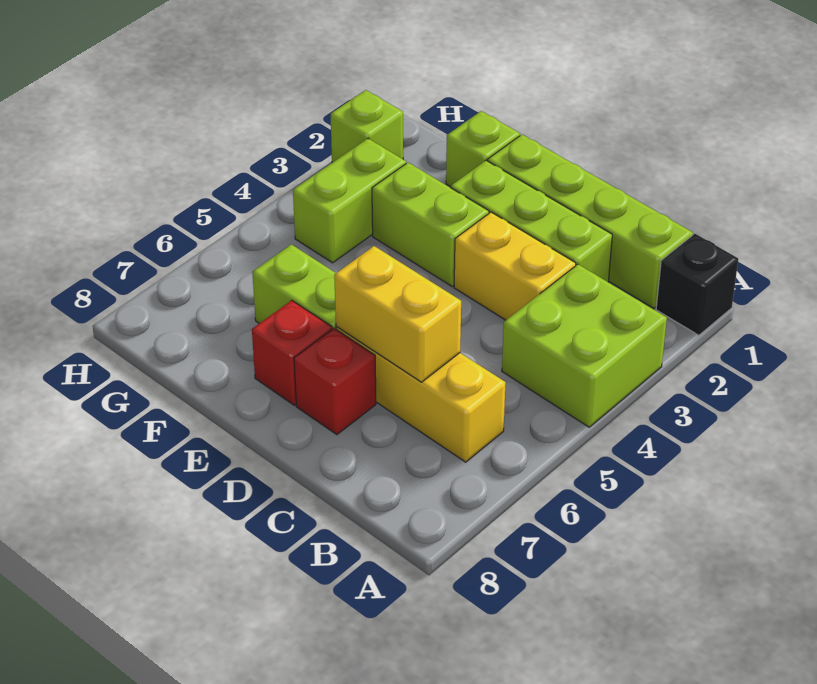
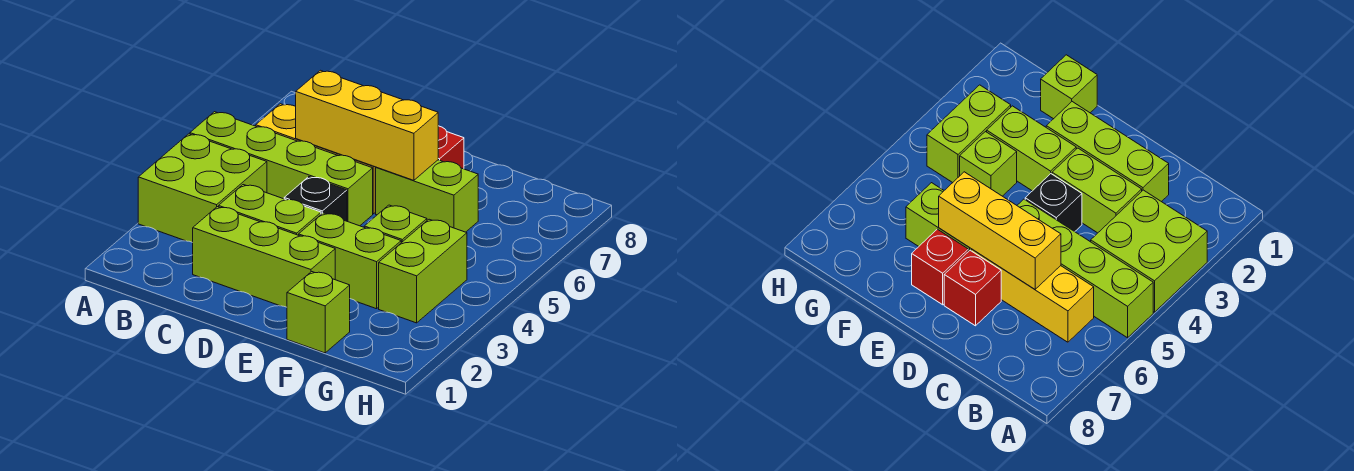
black brick A1 level 1 -> black brick D4 level 1
lime brick B1:E1 level 1 -> lime brick A5:D5 level 1
yellow brick C3:D3 level 1 -> lime brick C3:D3 level 1
yellow brick C6:D6 level 2 -> yellow brick C6:E6 level 2
lime brick H2 level 1 -> lime brick F4 level 1

